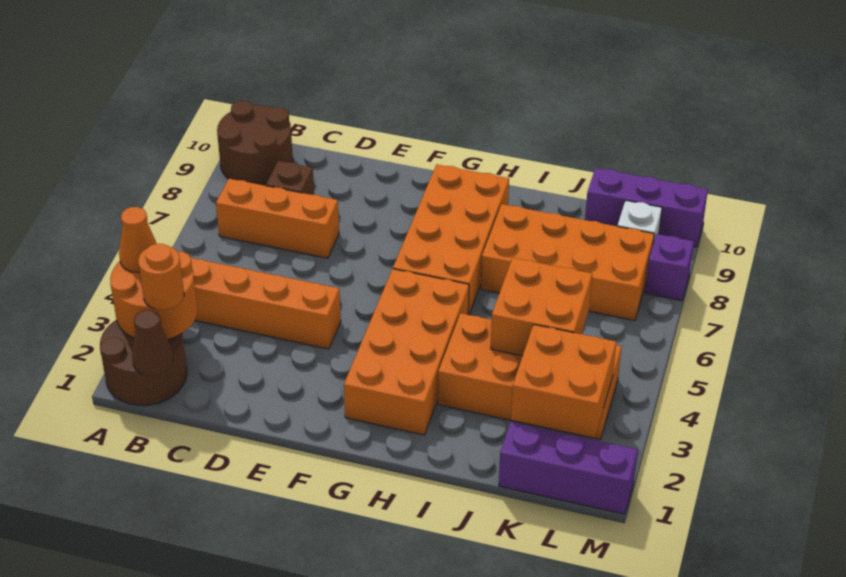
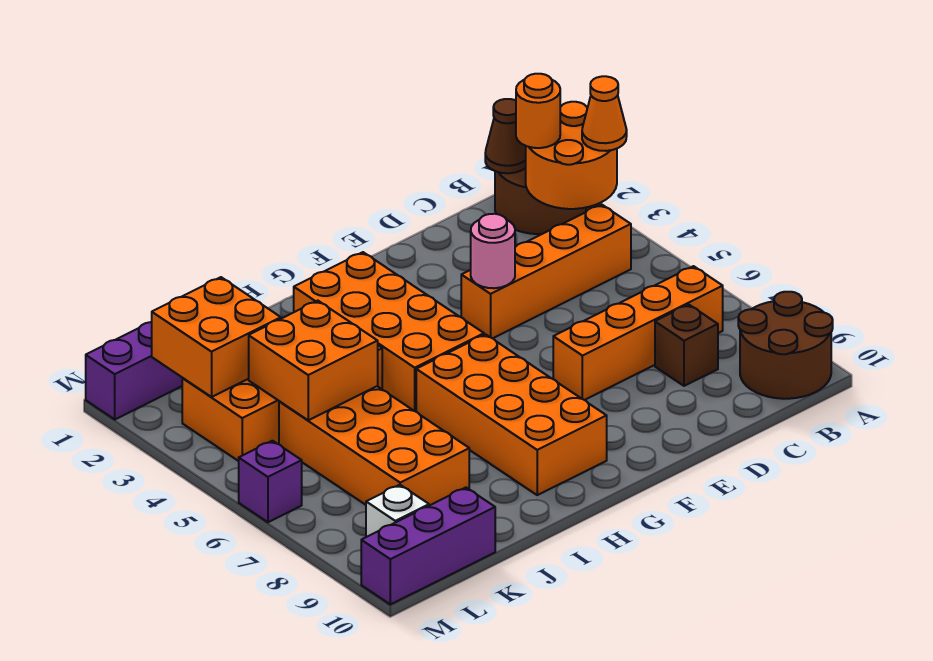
orange brick B7:D7 level 1 -> orange brick B7:E7 level 1
none -> pink round brick E4 level 2
orange brick I7:L8 level 1 -> orange brick J5:K8 level 1
purple brick M8 level 1 -> purple brick M6 level 1

